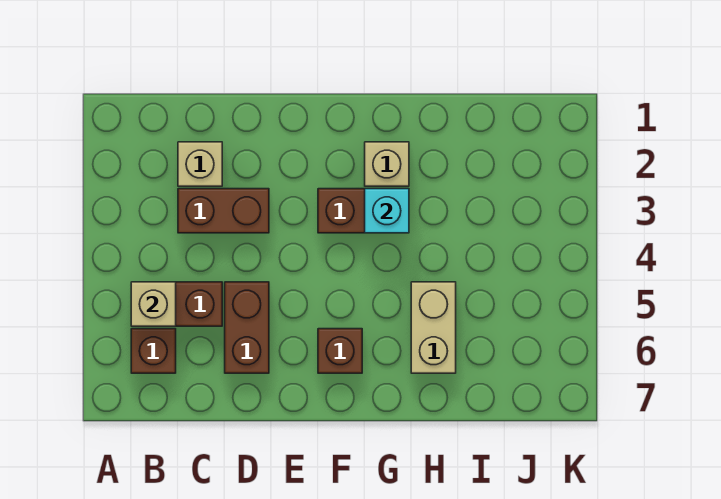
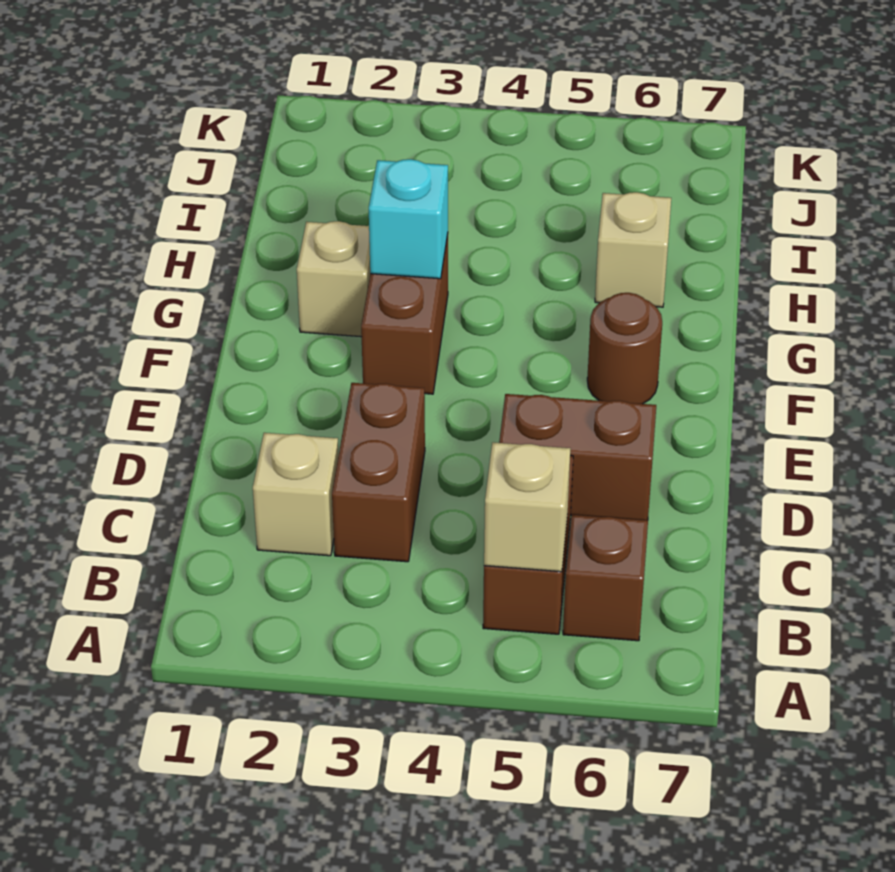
brown brick F6 level 1 -> brown round brick F6 level 1
tan brick H5:H6 level 1 -> tan brick H6 level 1

